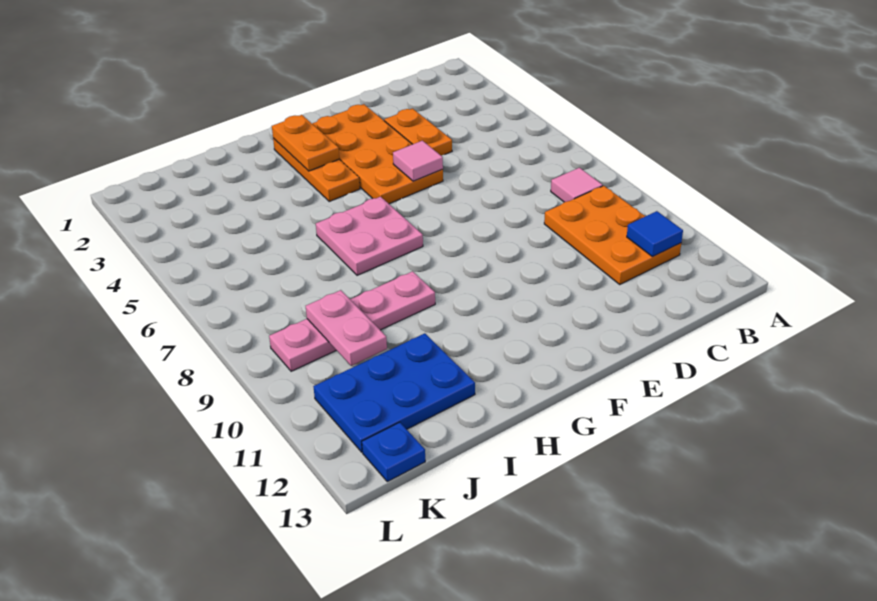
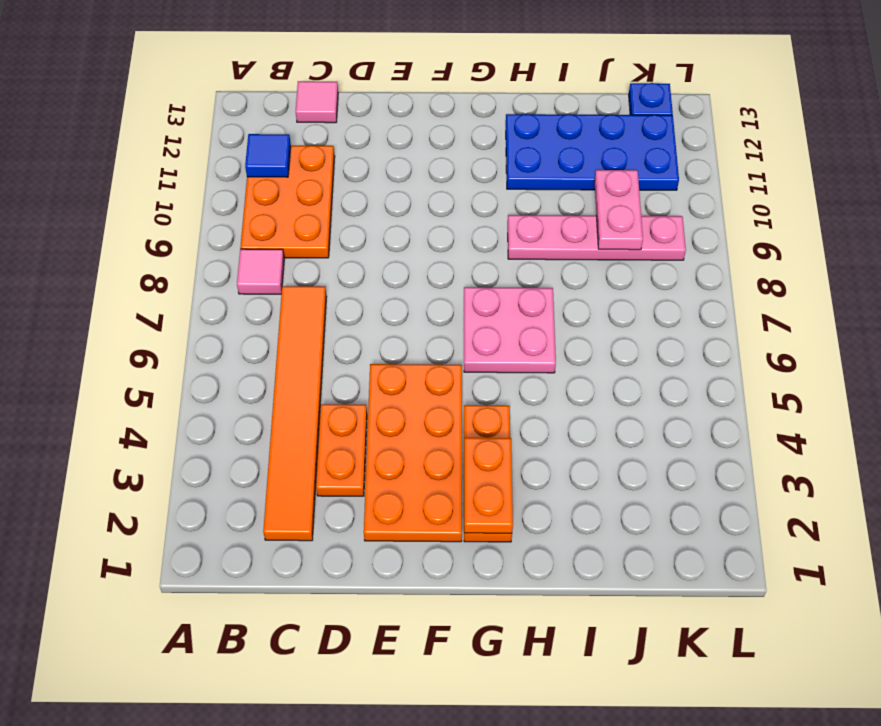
none -> orange tile C2:C7 level 1
pink tile E5 level 2 -> pink tile C13 level 1
blue plate I11:K12 level 1 -> blue plate H11:K12 level 1

